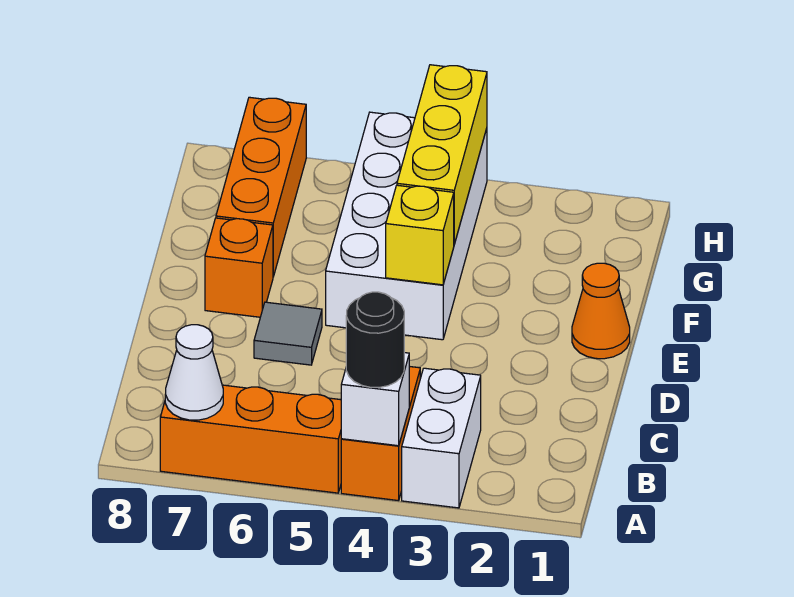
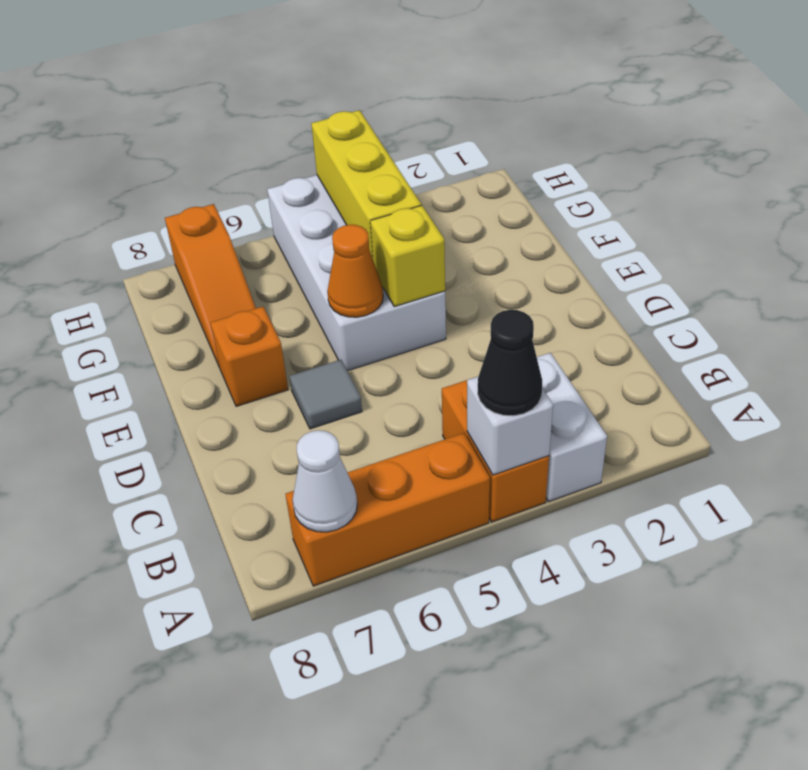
black round brick A4 level 3 -> black cone A4 level 3
orange cone E1 level 1 -> orange cone E5 level 2
orange brick F7:H7 level 1 -> orange slope F7:H7 level 1 top H

